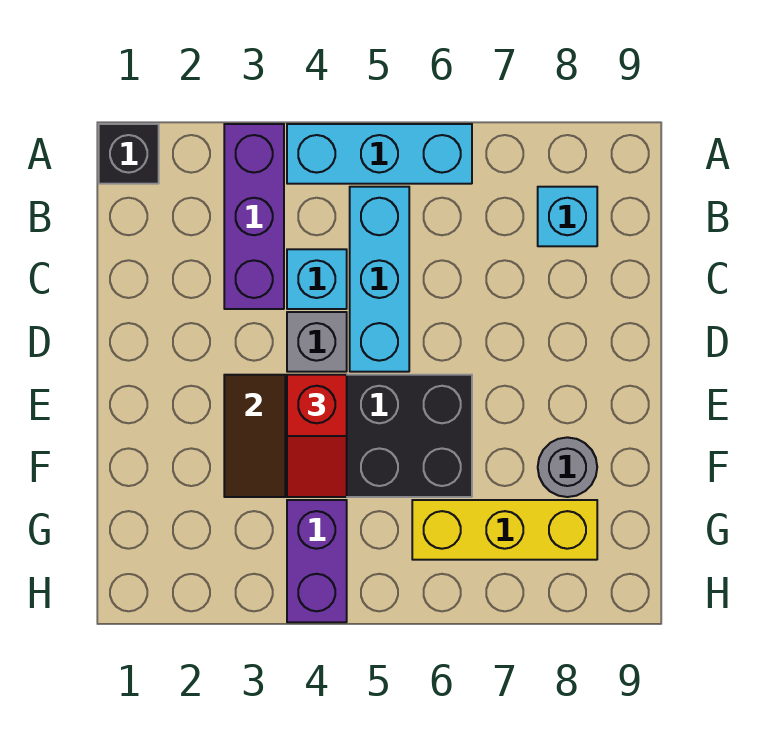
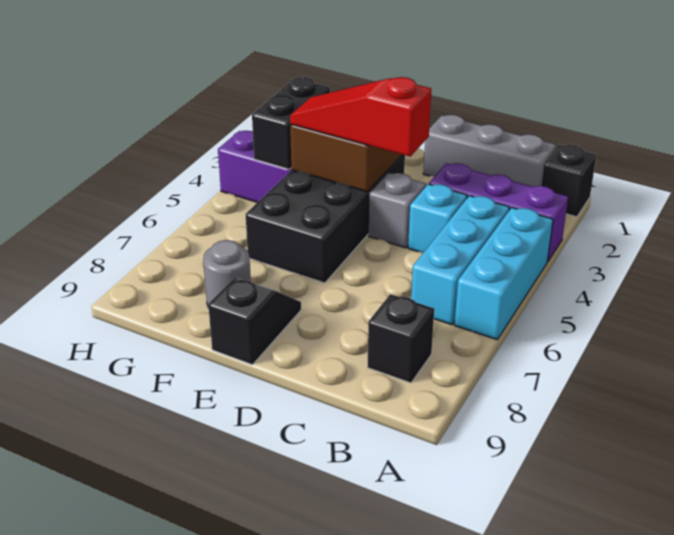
none -> grey brick B1:D1 level 1
cyan brick B5:D5 level 1 -> cyan brick B4:B6 level 1
cyan brick B8 level 1 -> black brick B8 level 1
red slope E4:F4 level 3 top E -> red slope D4:F4 level 3 top D
none -> black slope E8:E9 level 1 top 9
none -> black brick G3:G4 level 2
yellow brick G6:G8 level 1 -> none

